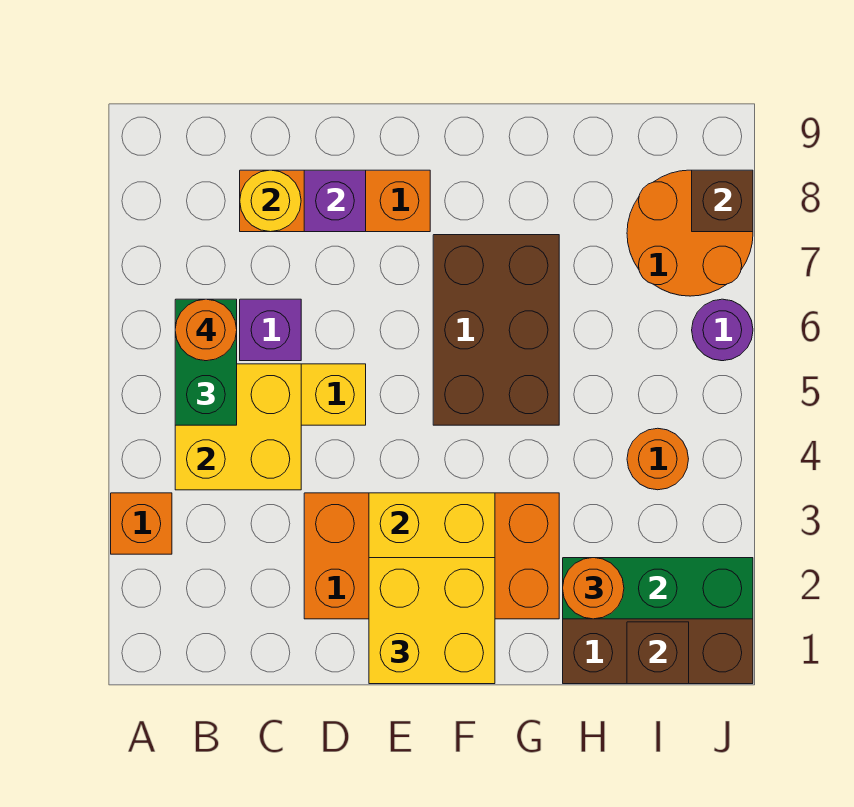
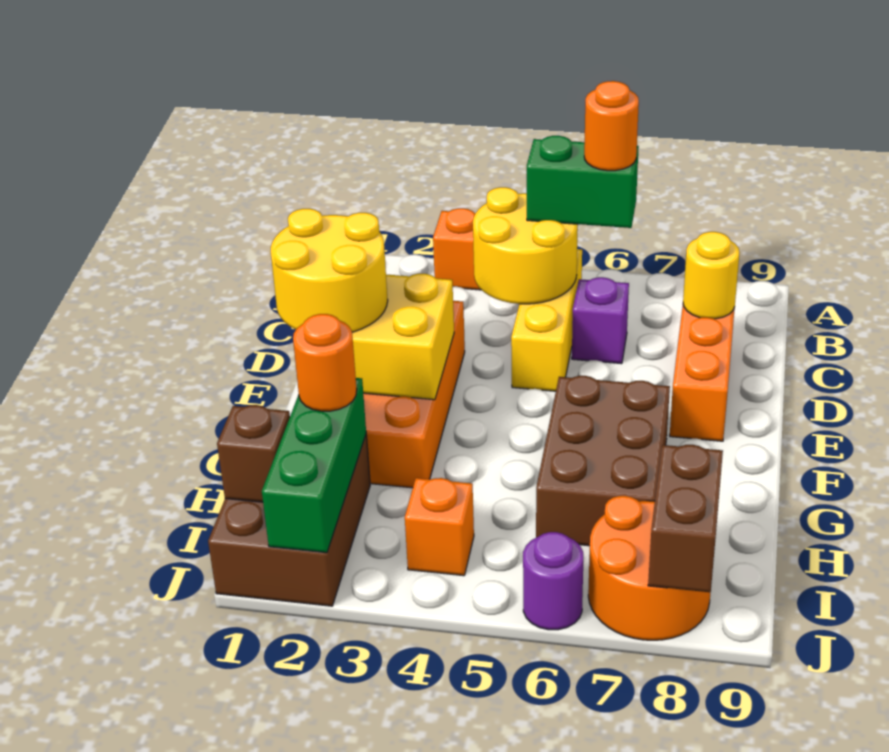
yellow brick B4:C5 level 2 -> yellow round brick B4:C5 level 2
purple brick D8 level 2 -> none
yellow brick E1:F2 level 3 -> yellow round brick E1:F2 level 3
brown brick F5:G7 level 1 -> brown brick F6:H7 level 1
orange round brick I4 level 1 -> orange brick I4 level 1
brown brick J8 level 2 -> brown brick I8:J8 level 2

